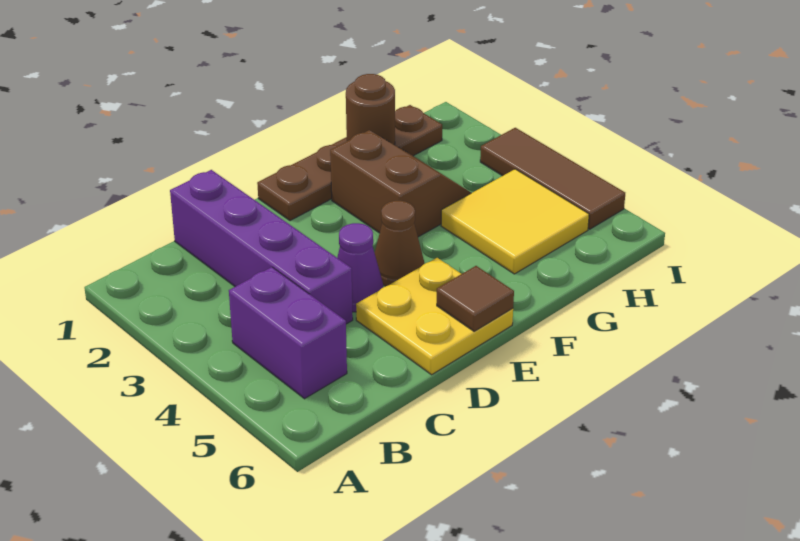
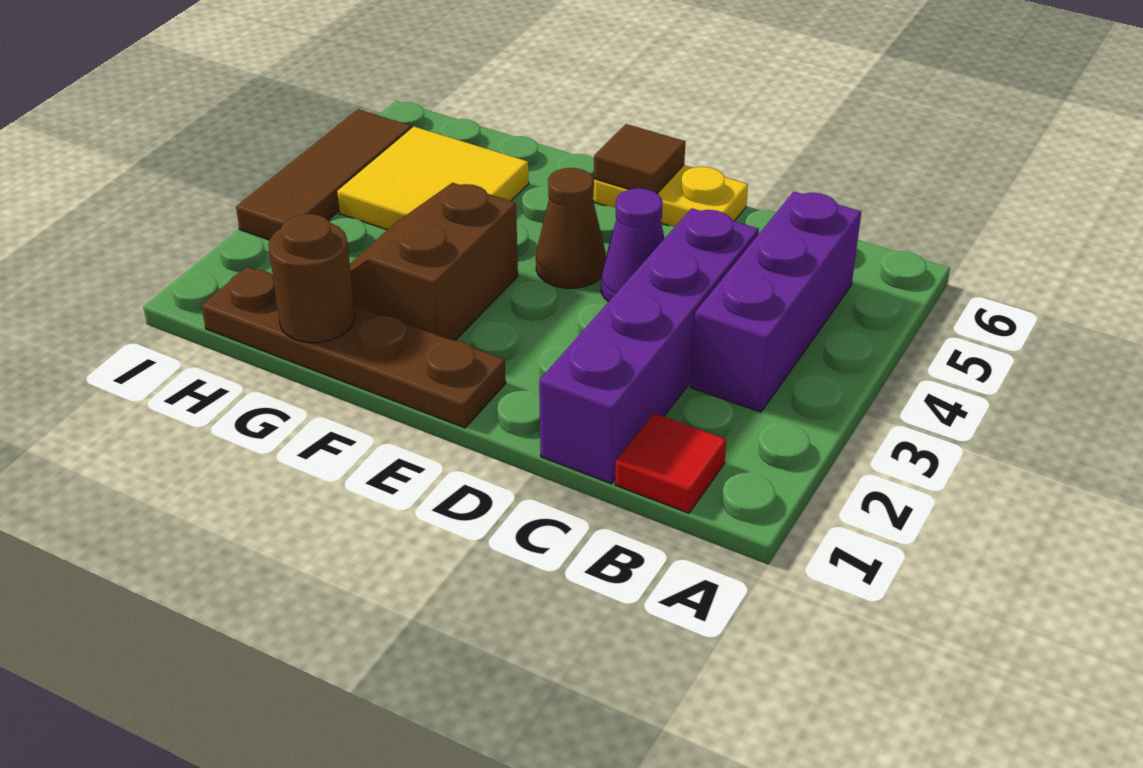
none -> red tile B1 level 1
purple brick B4:B5 level 1 -> purple brick B3:B5 level 1
yellow plate D5:E6 level 1 -> yellow plate D6:E6 level 1

